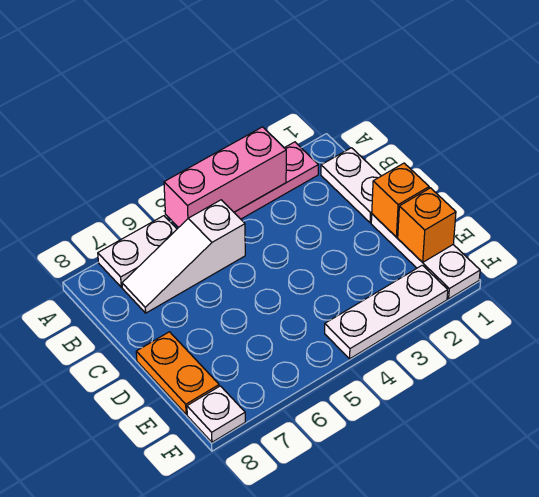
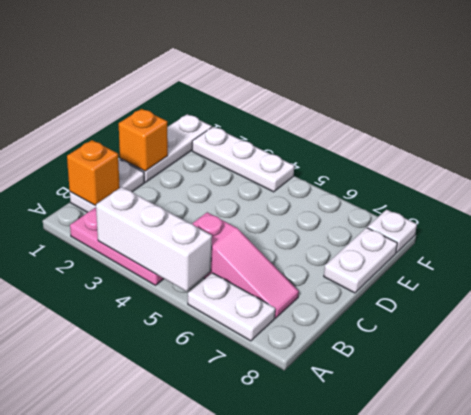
pink brick A3:A5 level 2 -> white brick A3:A5 level 2
white slope B5:B7 level 1 top 5 -> pink slope B5:B7 level 1 top 5
orange plate D8:E8 level 1 -> white plate D8:E8 level 1
orange brick E1 level 2 -> orange brick B1 level 2

